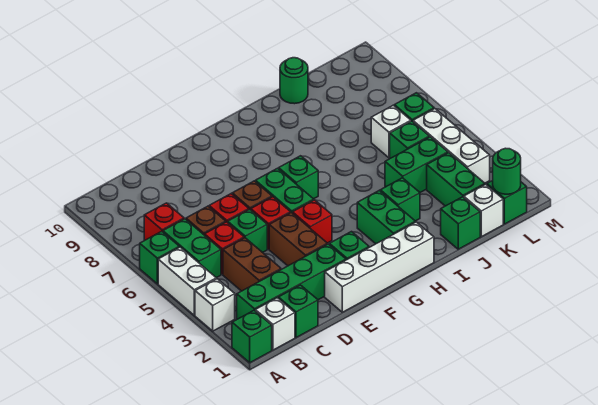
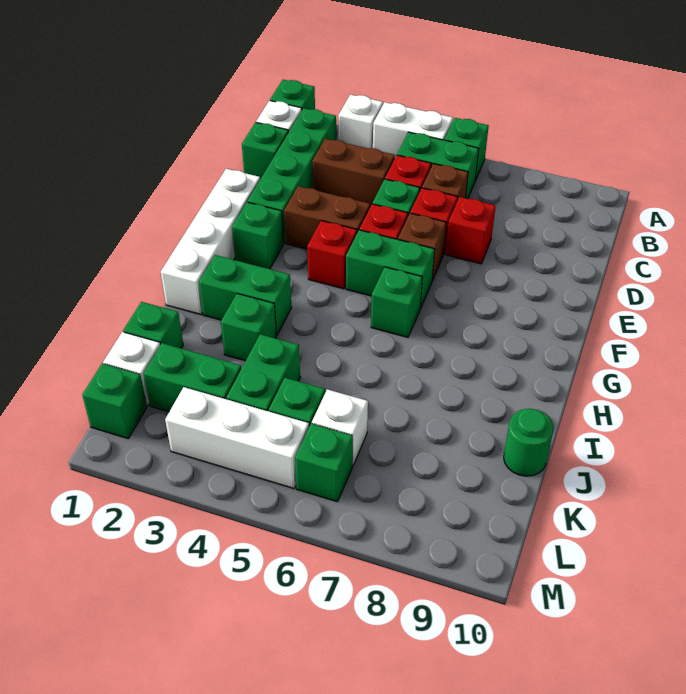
red brick B7 level 1 -> red brick D7 level 1
green round brick L1 level 2 -> none

